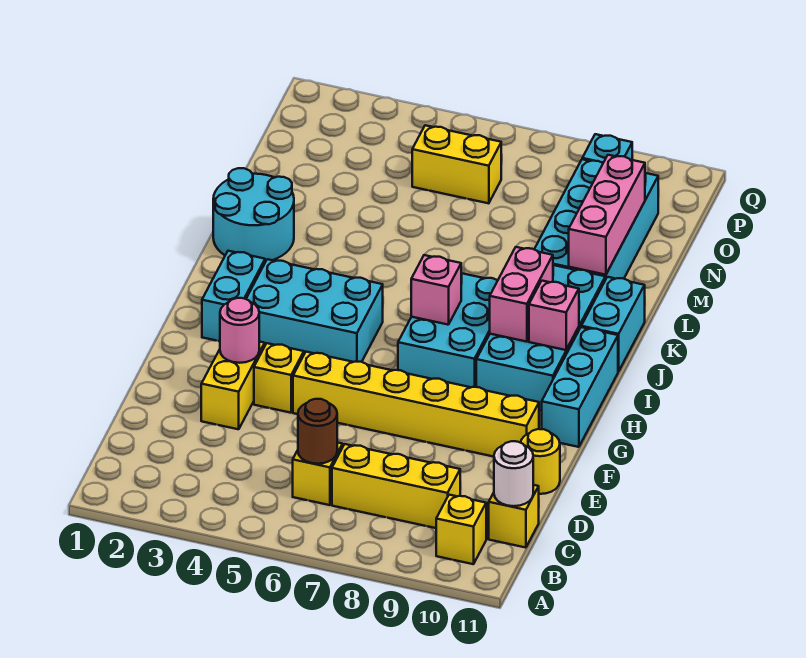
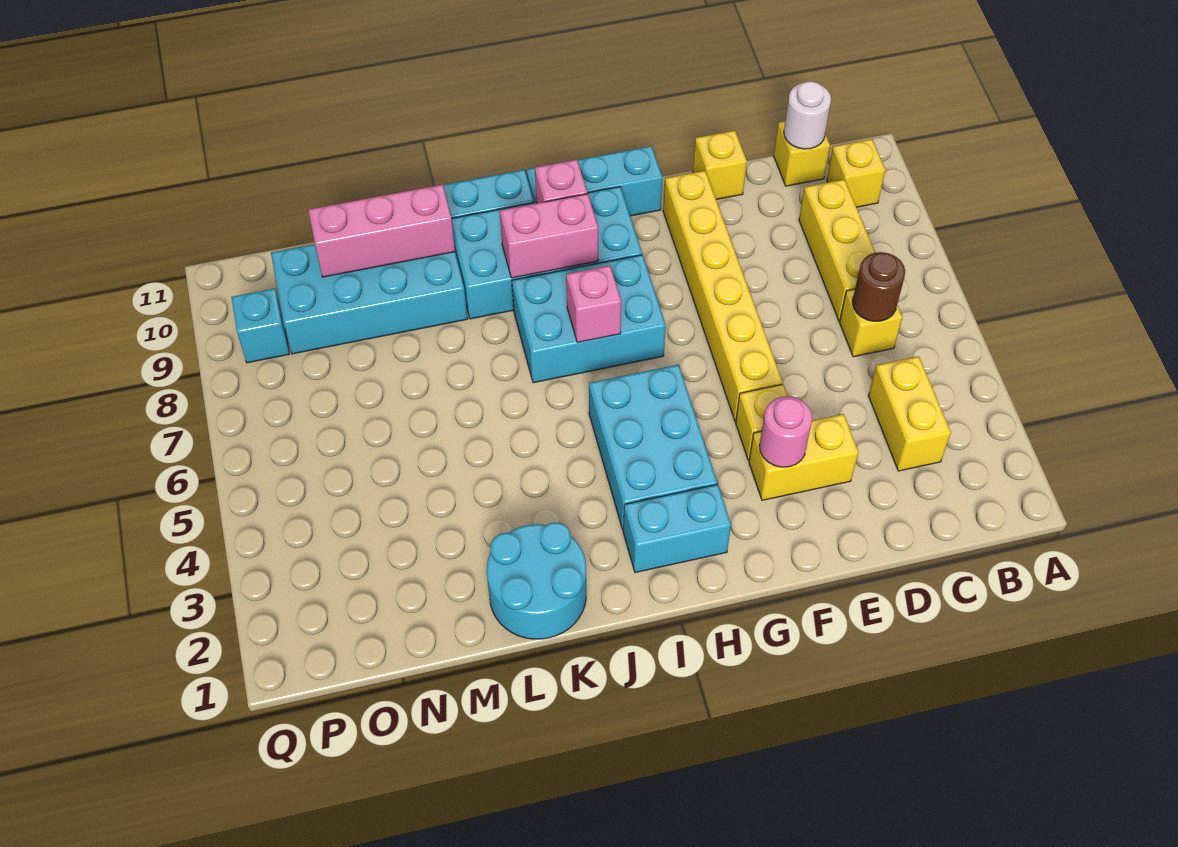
yellow round brick E11 level 1 -> yellow brick E11 level 1
yellow brick O5:O6 level 1 -> yellow brick C3:C4 level 1

